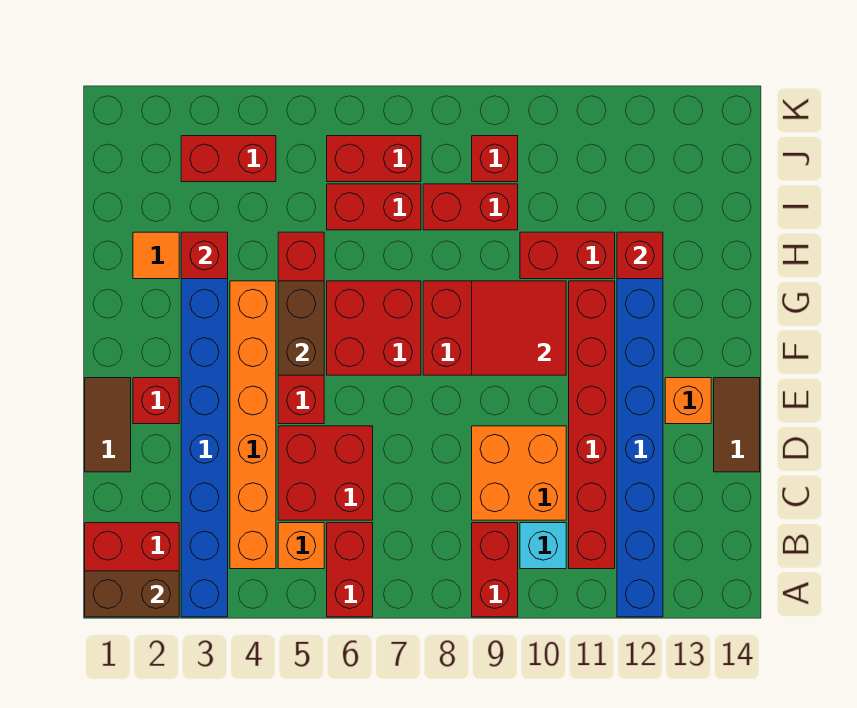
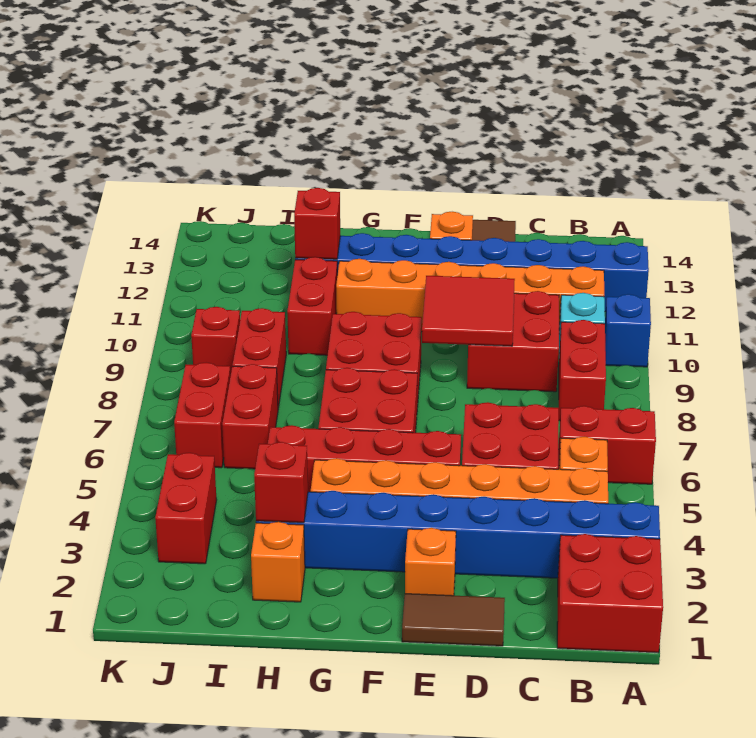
brown brick A1:A2 level 2 -> none
red brick A9:B9 level 1 -> red brick B8:B9 level 1
none -> blue brick A10 level 1
red brick B11:G11 level 1 -> orange brick B11:G11 level 1
orange brick C9:D10 level 1 -> red brick C9:D10 level 1
red brick E2 level 1 -> orange brick E2 level 1
brown brick F5:G5 level 2 -> none
red tile F9:G10 level 2 -> red tile D9:E10 level 2
orange tile H2 level 1 -> orange brick H2 level 1

